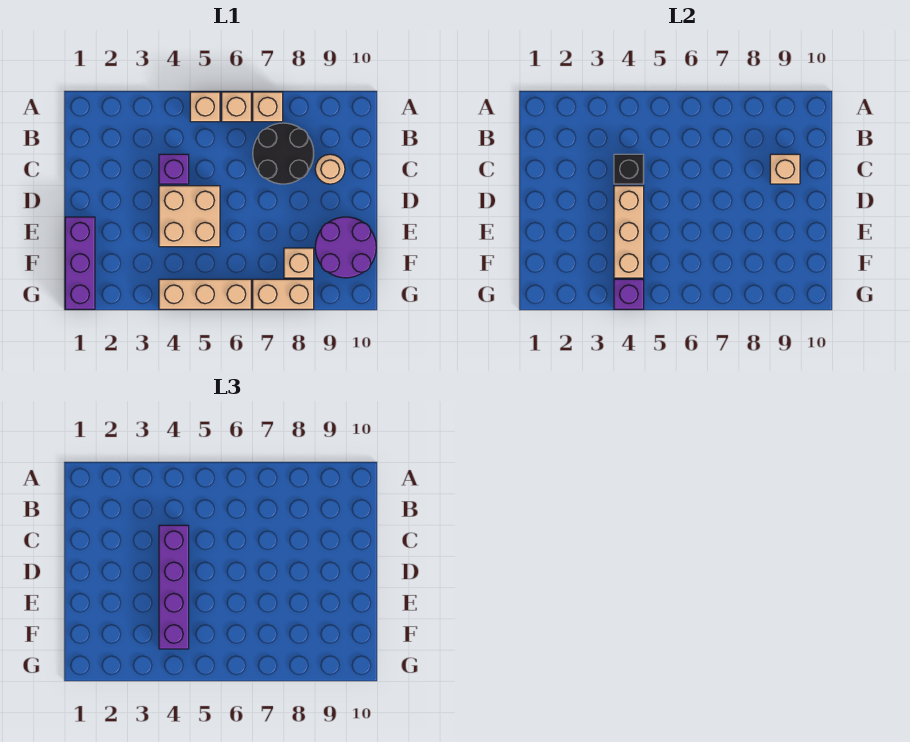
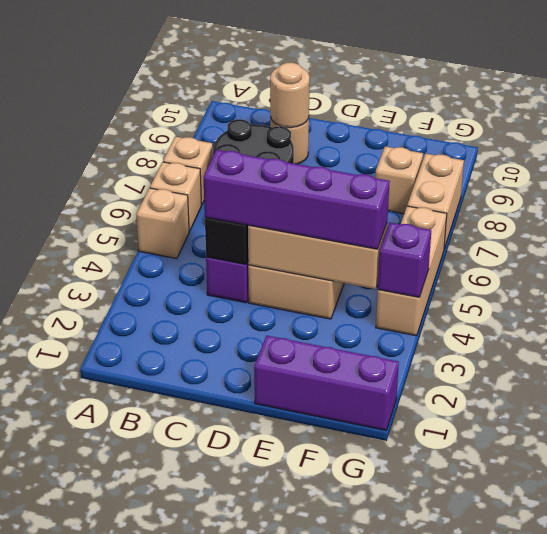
tan brick C9 level 2 -> tan round brick C9 level 2
purple round brick E9:F10 level 1 -> none

